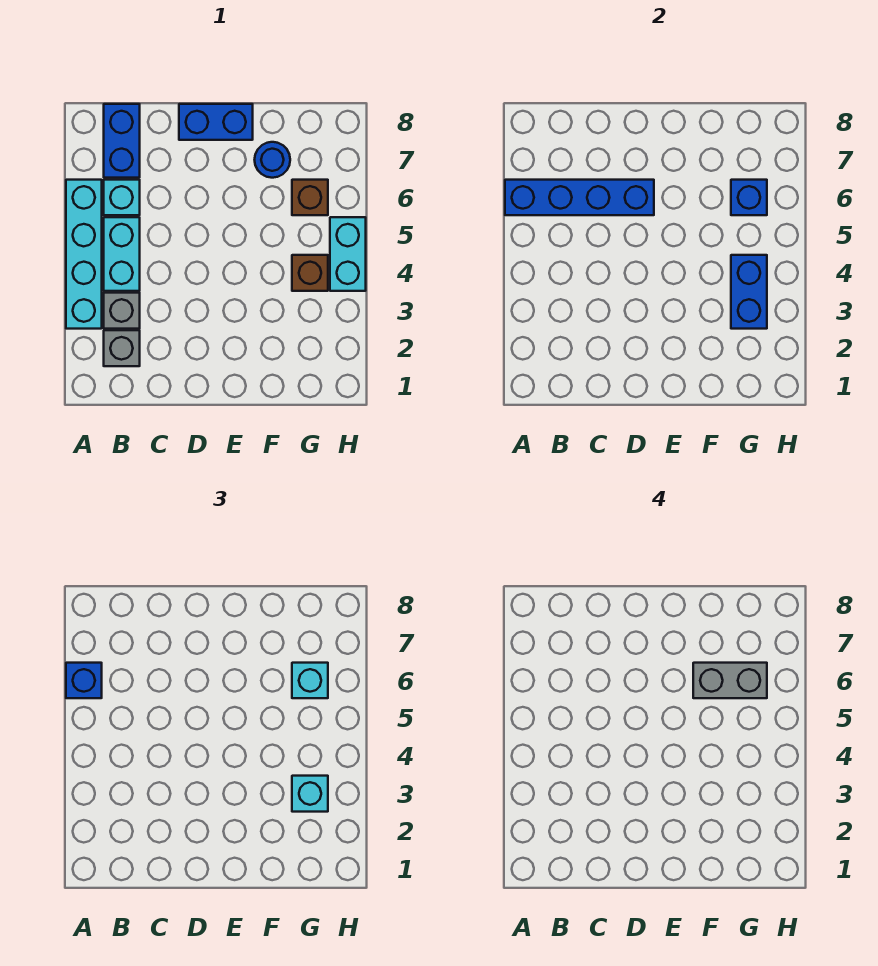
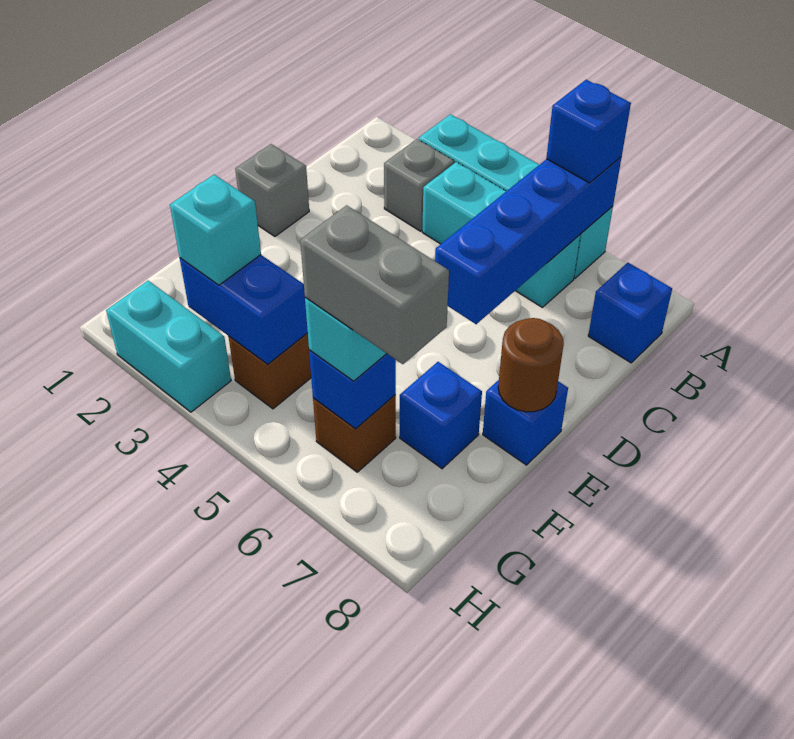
grey brick B2 level 1 -> grey brick D1 level 1
blue brick B7:B8 level 1 -> blue brick B8 level 1
blue brick D8:E8 level 1 -> blue brick E8 level 1
none -> brown round brick E8 level 2
grey brick F6:G6 level 4 -> grey brick G6:G7 level 4
blue round brick F7 level 1 -> blue brick F7 level 1
cyan brick H4:H5 level 1 -> cyan brick H2:H3 level 1

